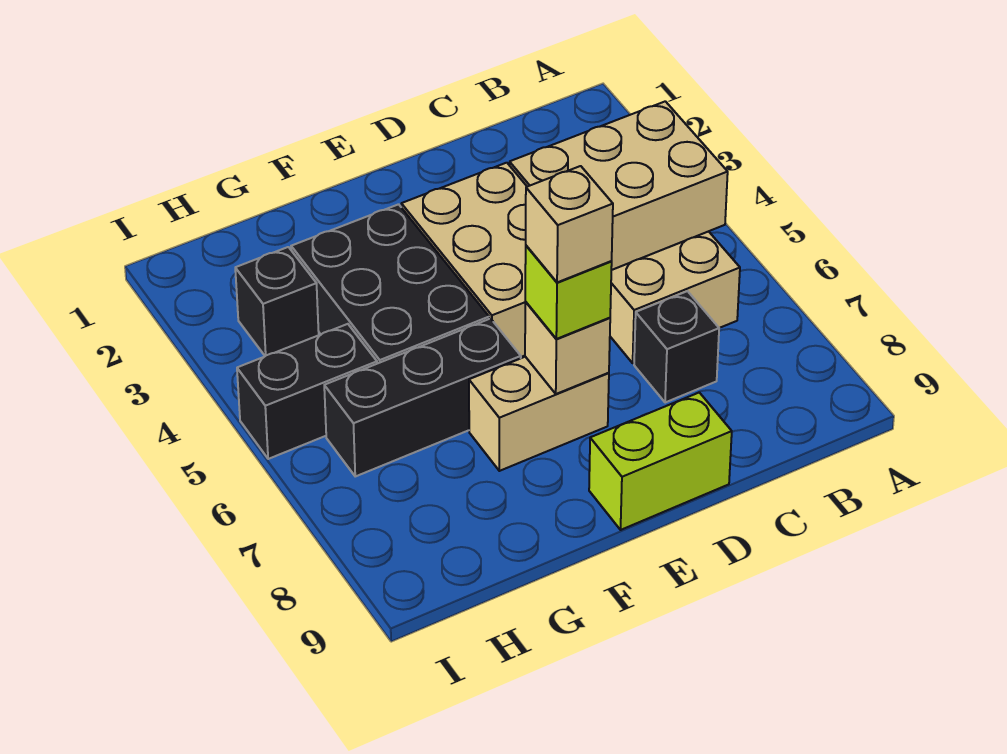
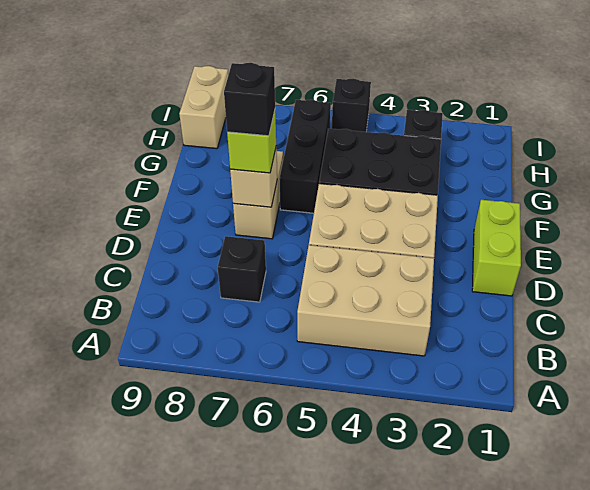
tan brick A3:C4 level 1 -> tan brick B3:C5 level 1
tan brick B6:C6 level 1 -> tan brick H9:I9 level 1
lime brick D9:E9 level 1 -> lime brick D1:E1 level 1
tan brick E7 level 4 -> black brick E7 level 4
black brick H5:I5 level 1 -> black brick I5 level 1

